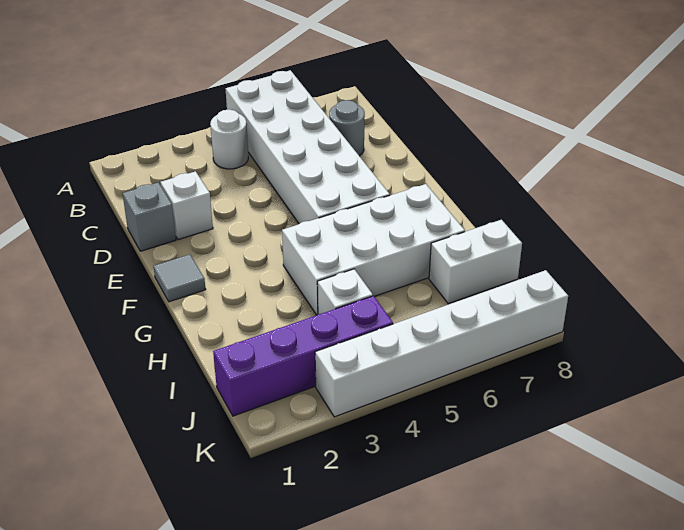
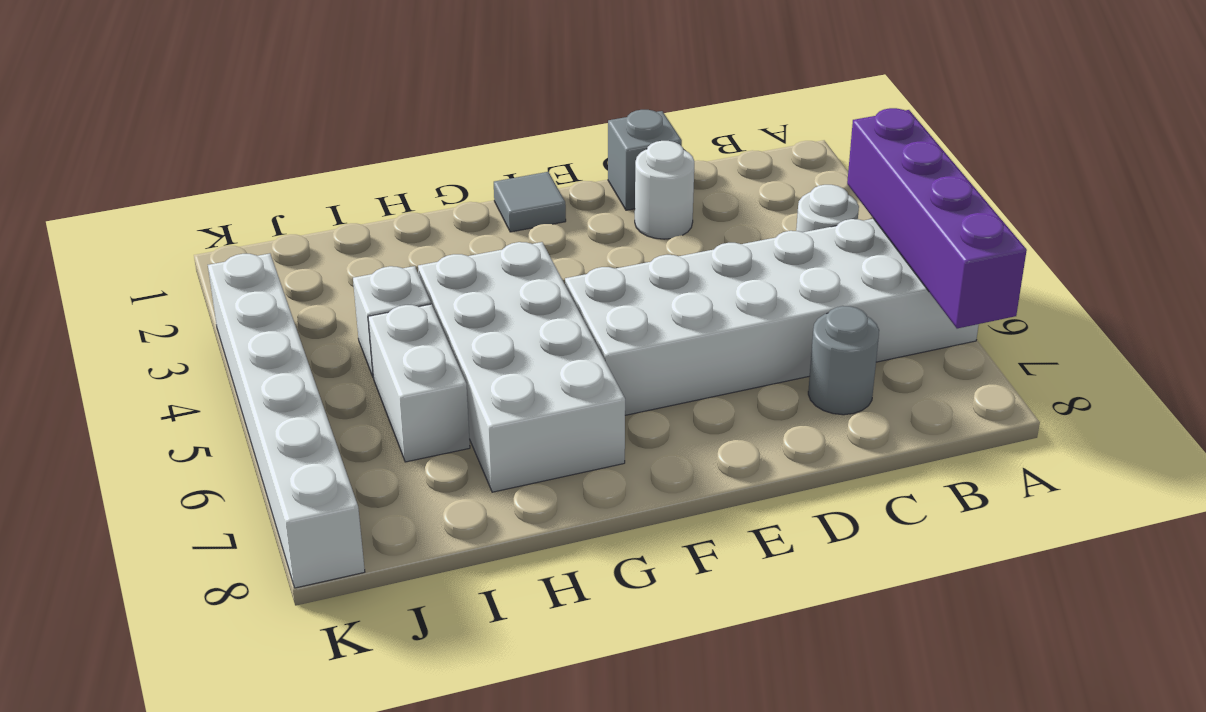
white brick D2 level 1 -> white round brick D2 level 1
white brick I7:I8 level 1 -> white brick I5:I6 level 1
purple brick J1:J4 level 1 -> purple brick A4:A7 level 2

